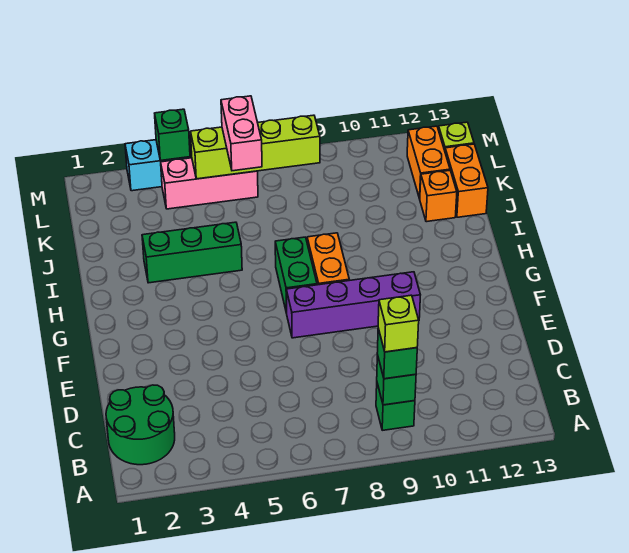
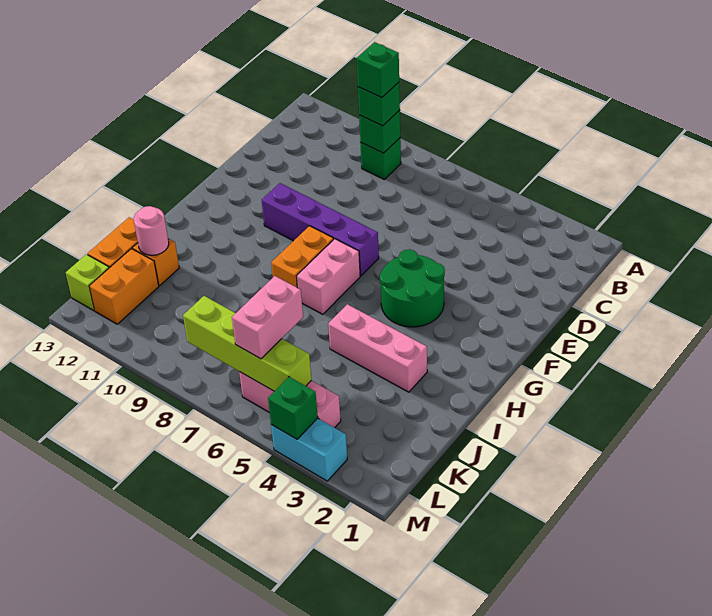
green round brick B1:C2 level 1 -> green round brick F4:G5 level 1
lime brick B9 level 4 -> green brick B9 level 4
green brick G7:H7 level 1 -> pink brick G7:H7 level 1
green brick I3:I5 level 1 -> pink brick I3:I5 level 1
none -> pink round brick J12 level 2

